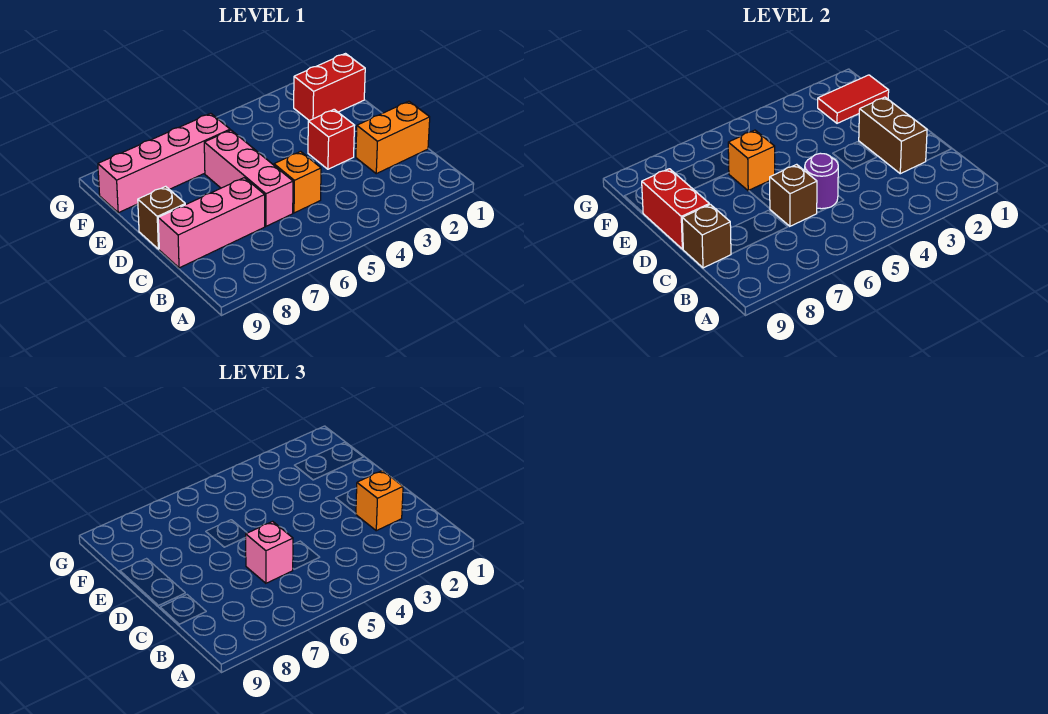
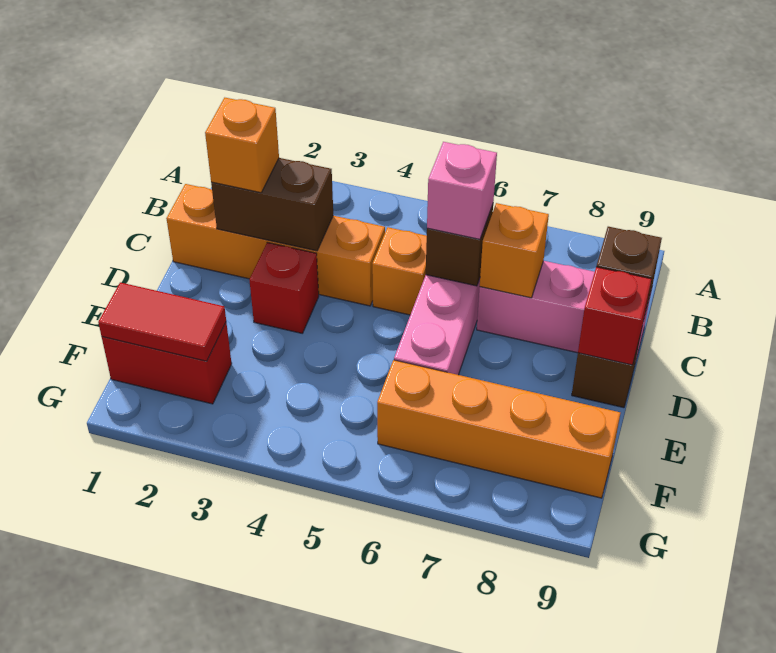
orange brick C1:C2 level 1 -> orange brick C1:C4 level 1
brown brick C2:D2 level 2 -> brown brick C2:C3 level 2
purple round brick C5 level 2 -> none
red brick D9:E9 level 2 -> red brick D9 level 2
orange brick E6 level 2 -> orange brick C7 level 2
pink brick F6:F9 level 1 -> orange brick F6:F9 level 1

